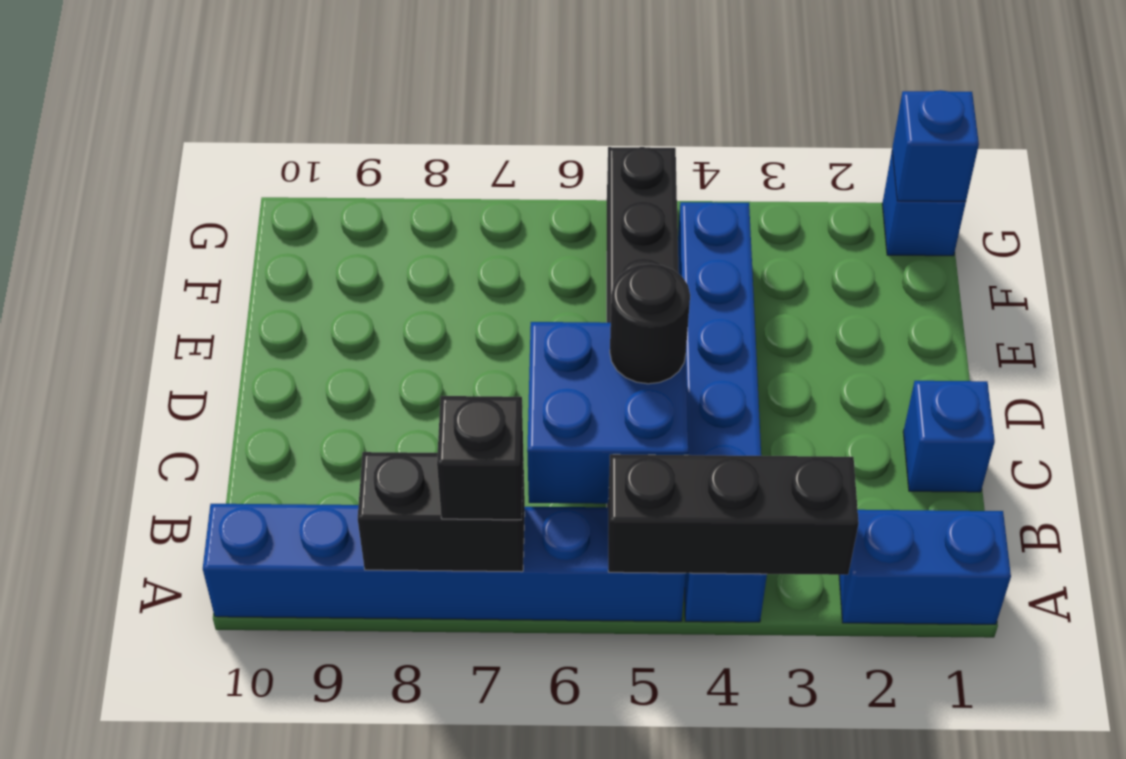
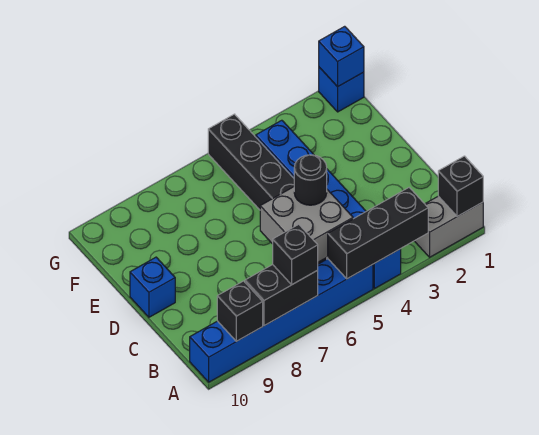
blue brick A1:A2 level 1 -> grey brick A1:A2 level 1
none -> black brick A1 level 2
none -> black brick A9 level 2
blue brick B5:C6 level 2 -> grey brick B5:C6 level 2
blue brick C1 level 1 -> blue brick D10 level 1

